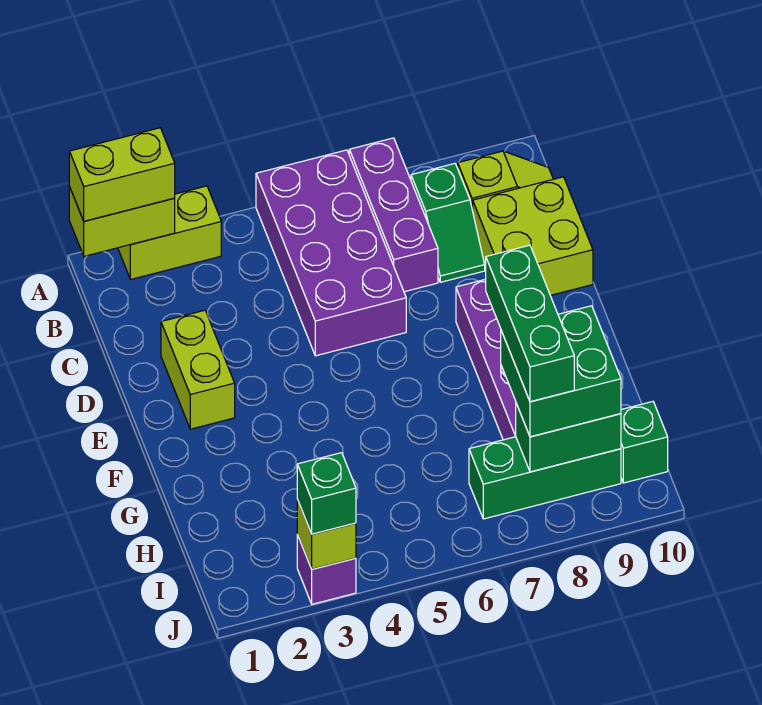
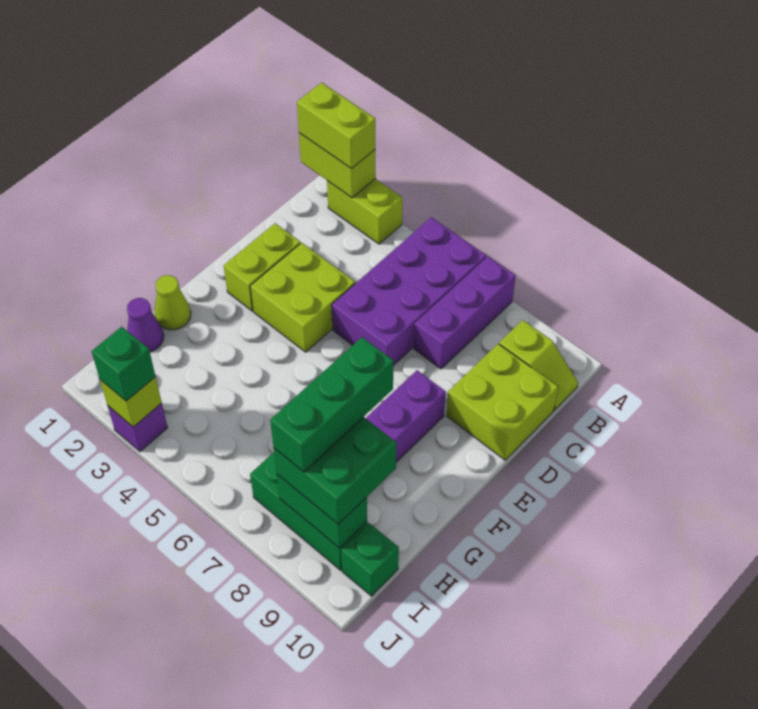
green slope B8:C8 level 1 top B -> none
none -> lime brick D3:E4 level 1
none -> lime cone G1 level 1
none -> purple cone H1 level 1

